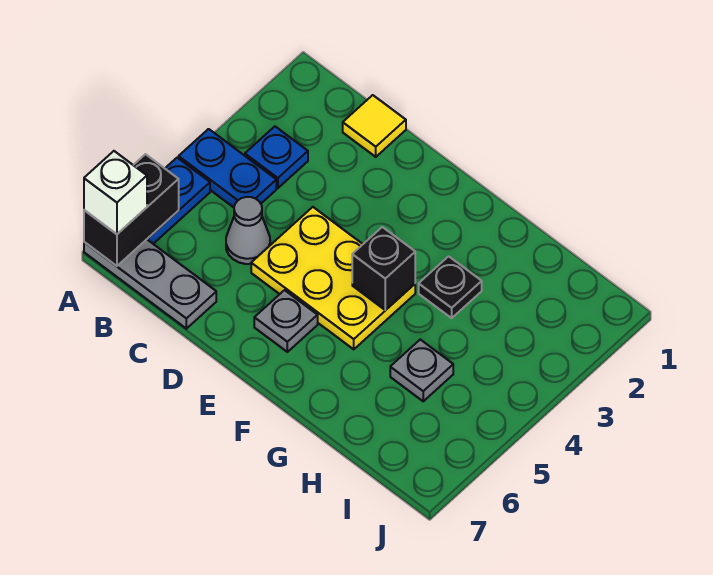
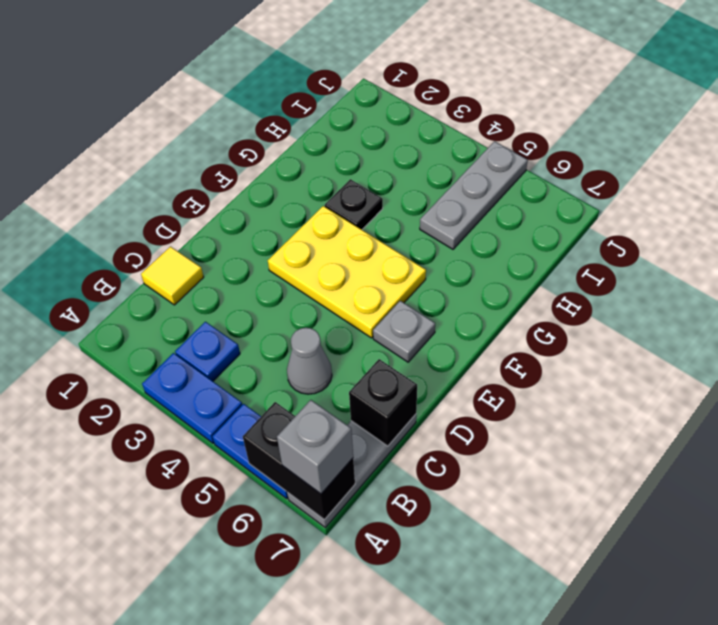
blue plate A4:B4 level 1 -> blue plate A3:A4 level 1
white brick A7 level 3 -> grey brick A7 level 3
yellow plate D4:F5 level 1 -> yellow plate E3:F5 level 1
black brick F4 level 2 -> black brick C7 level 2
grey plate H5 level 1 -> grey plate H5:J5 level 1

